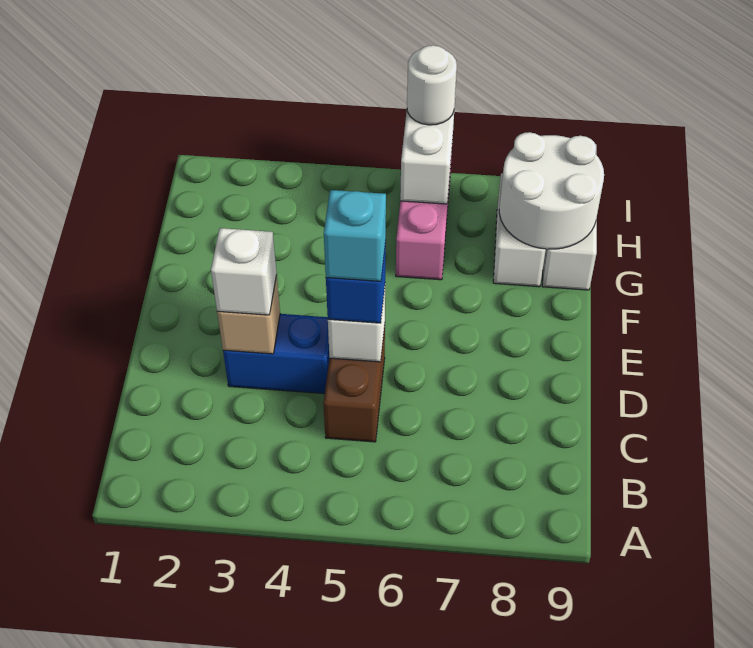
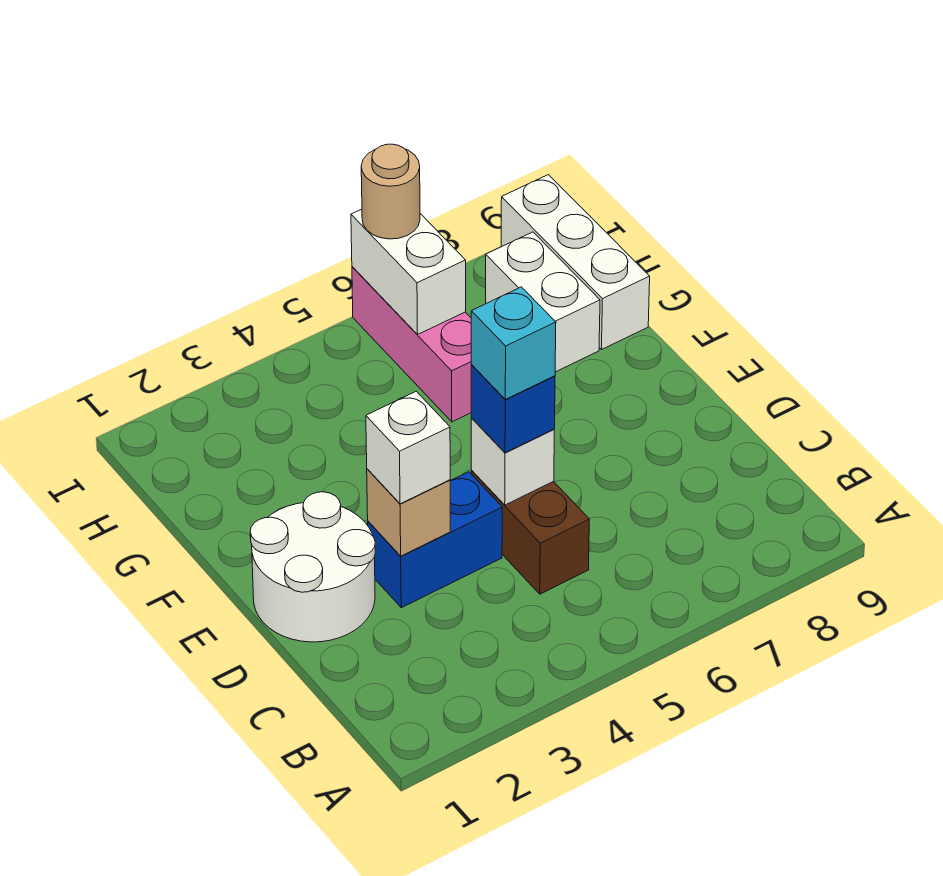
white round brick G8:H9 level 2 -> white round brick D1:E2 level 1
white round brick I6 level 3 -> tan round brick I6 level 3

